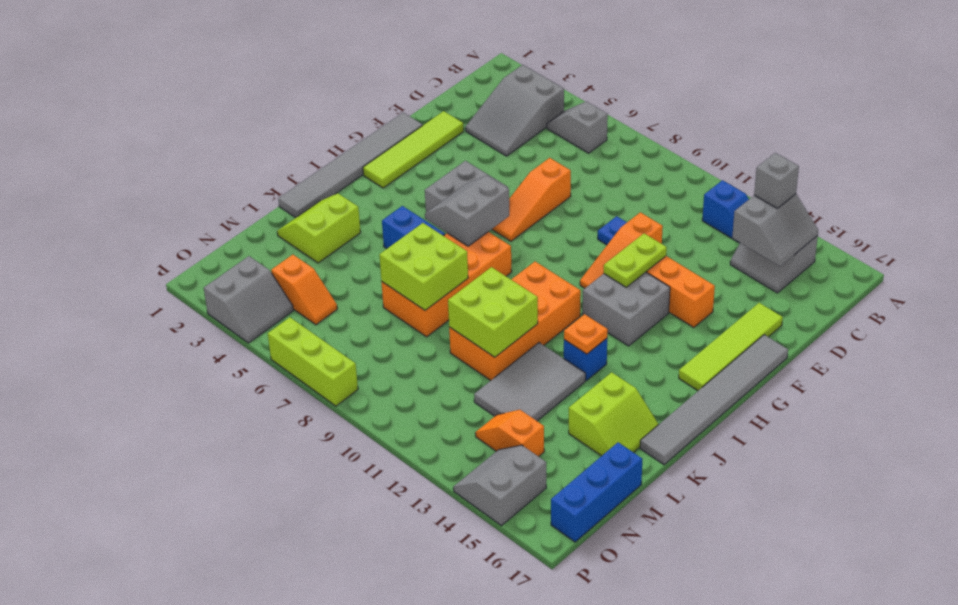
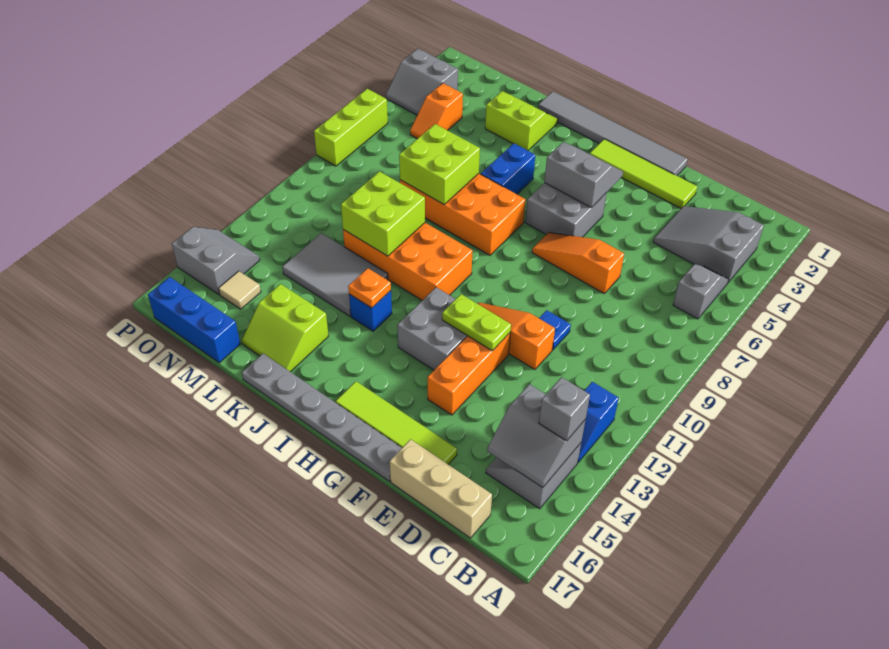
none -> tan brick C17:E17 level 1
grey tile F17:K17 level 1 -> grey plate F17:K17 level 1
grey slope H6:I7 level 2 top 7 -> grey slope G4:H5 level 2 top 5
orange slope N13:N14 level 1 top 14 -> none
none -> tan tile N15 level 1

